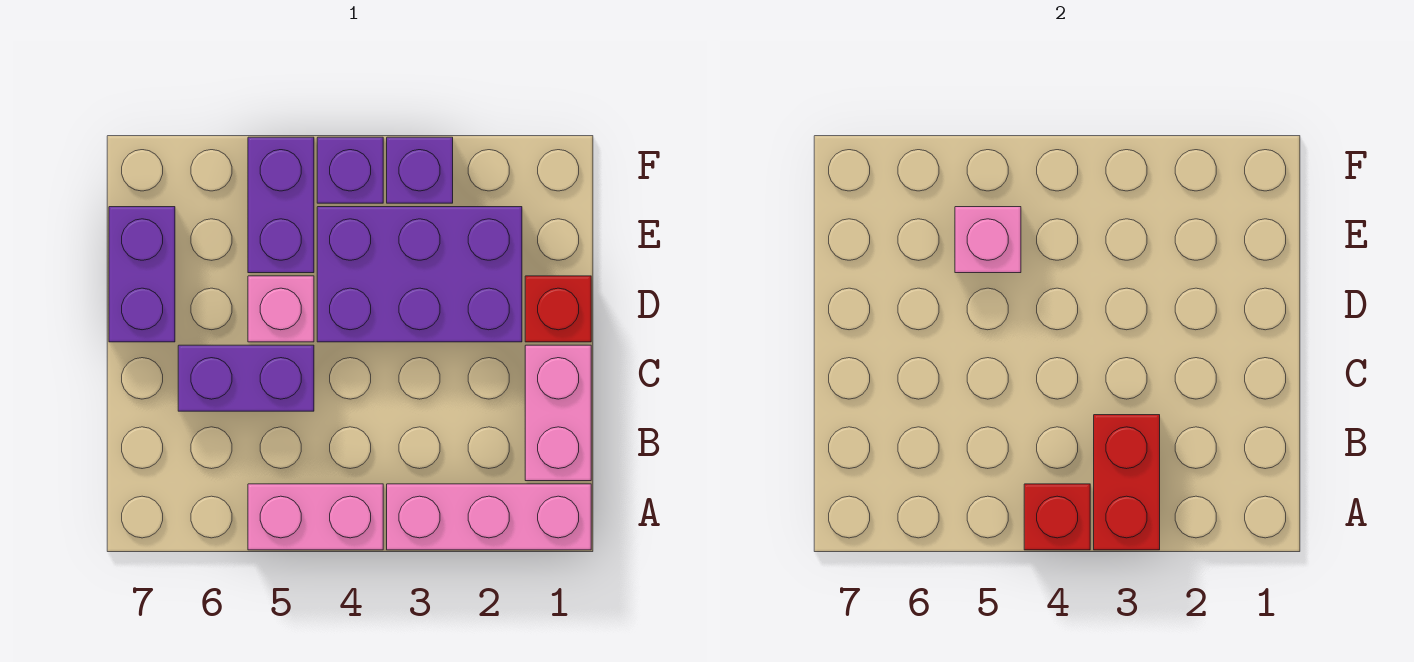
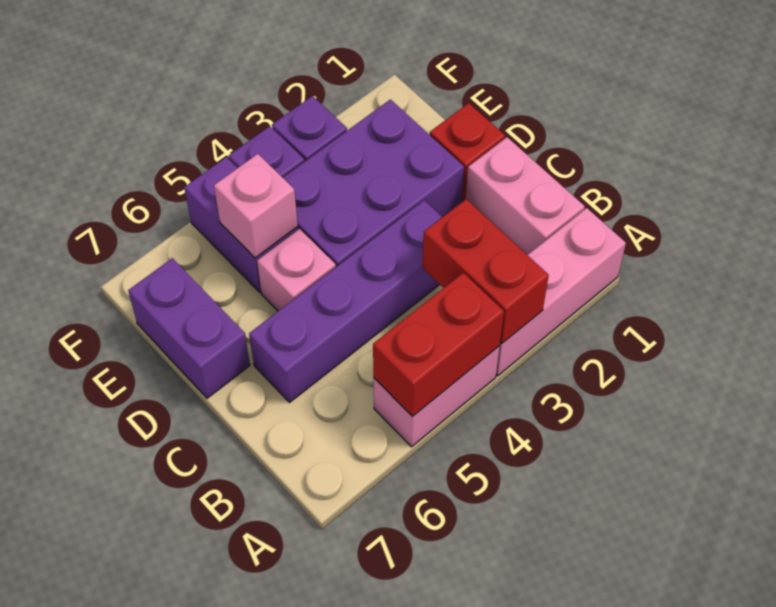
red brick A4 level 2 -> red brick A4:A5 level 2
purple brick C5:C6 level 1 -> purple brick C3:C6 level 1

